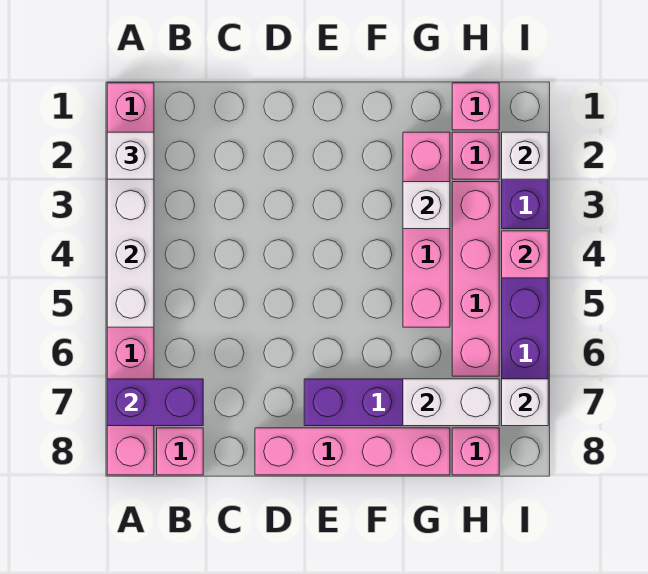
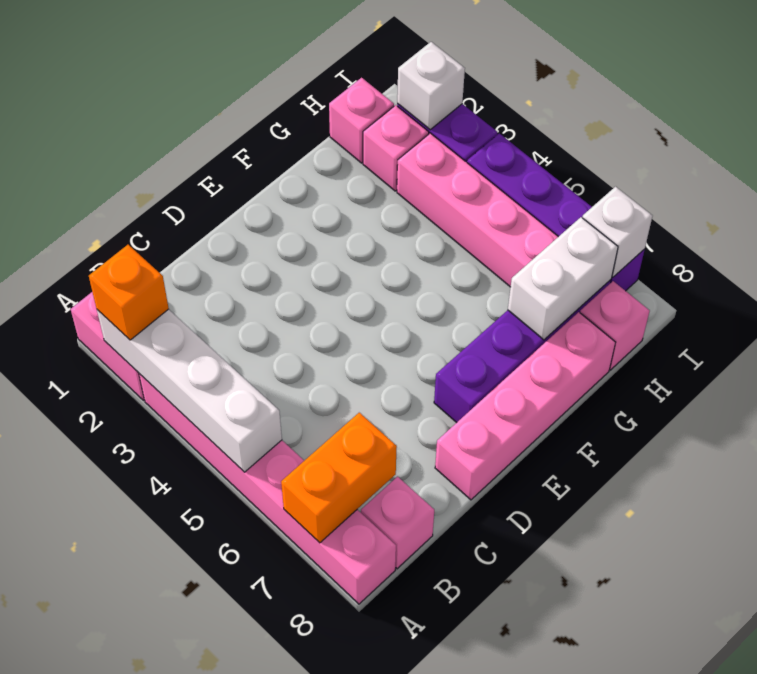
white brick A2 level 3 -> orange brick A2 level 3
purple brick A7:B7 level 2 -> orange brick A7:B7 level 2
pink brick G2:G5 level 1 -> none
white brick G3 level 2 -> none
pink brick I4 level 2 -> none

